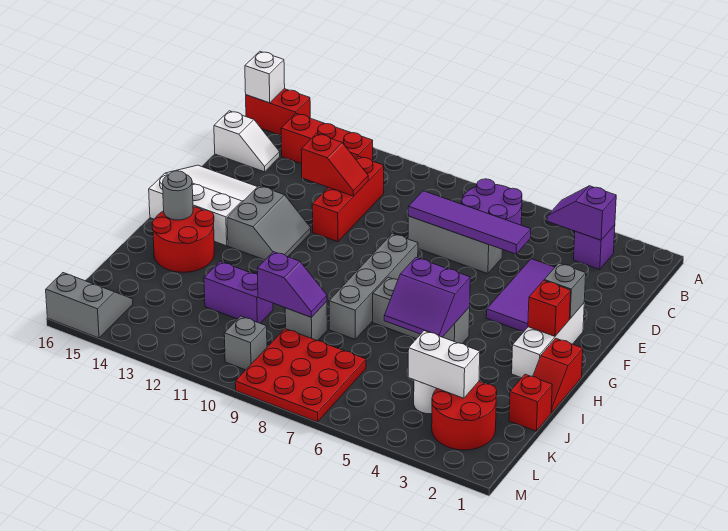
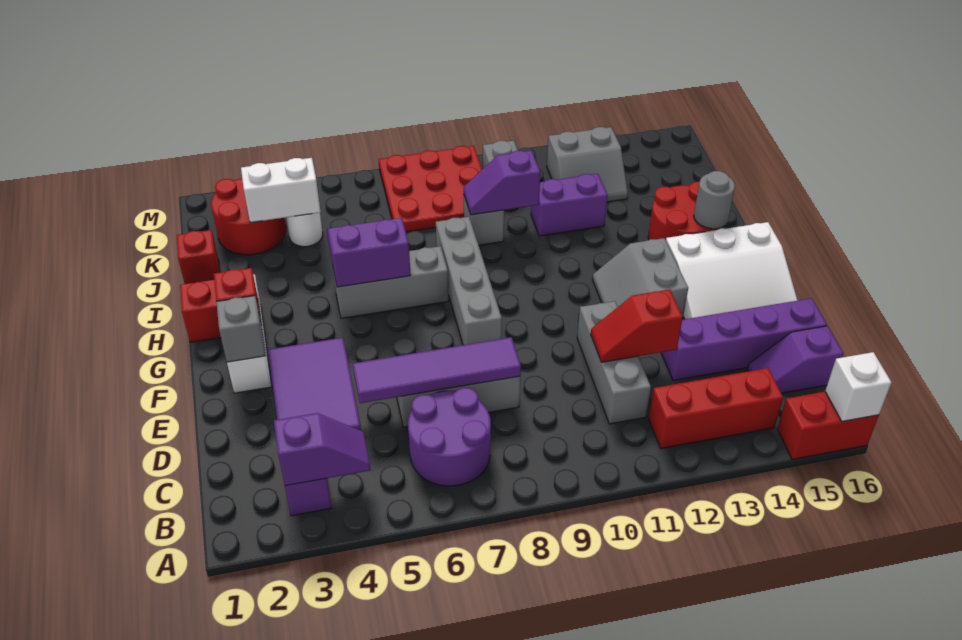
red brick C11:E11 level 1 -> grey brick C11:E11 level 1
white slope C15:C16 level 1 top 16 -> purple slope C15:C16 level 1 top 16
none -> purple brick D13:D16 level 1
grey slope L15:M16 level 1 top M -> grey slope K12:L13 level 1 top L

